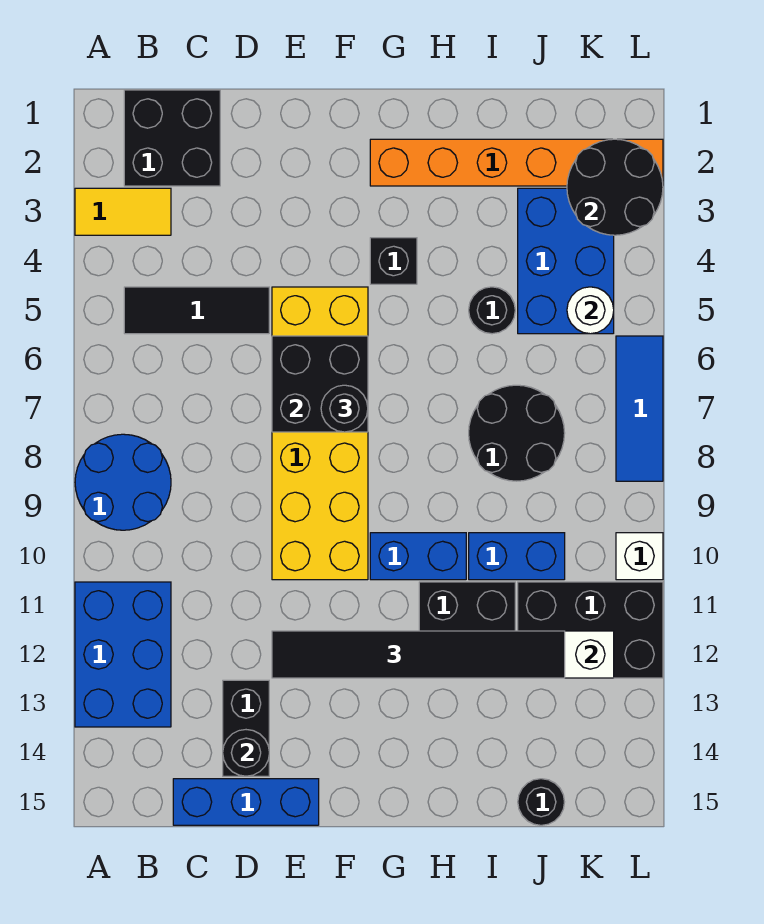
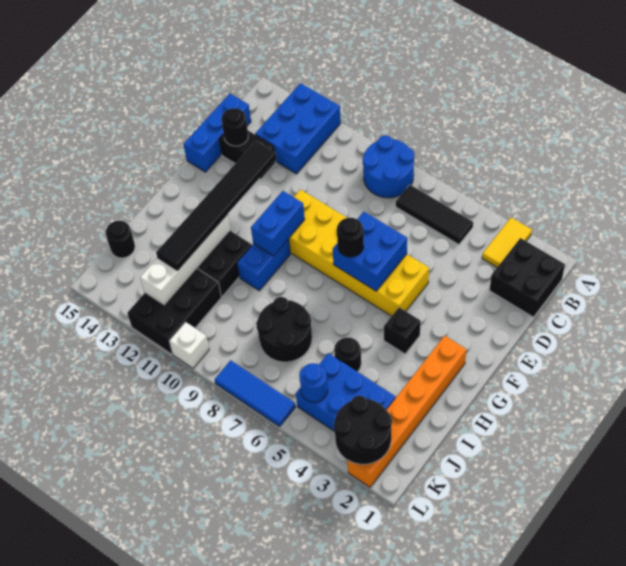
blue brick A11:B13 level 1 -> blue brick A12:C13 level 1
black tile B5:D5 level 1 -> black tile B5:B7 level 1
black brick E6:F7 level 2 -> blue brick E6:F7 level 2
blue brick I10:J10 level 1 -> blue brick F10:G10 level 2
white round brick K5 level 2 -> blue round brick K5 level 2

